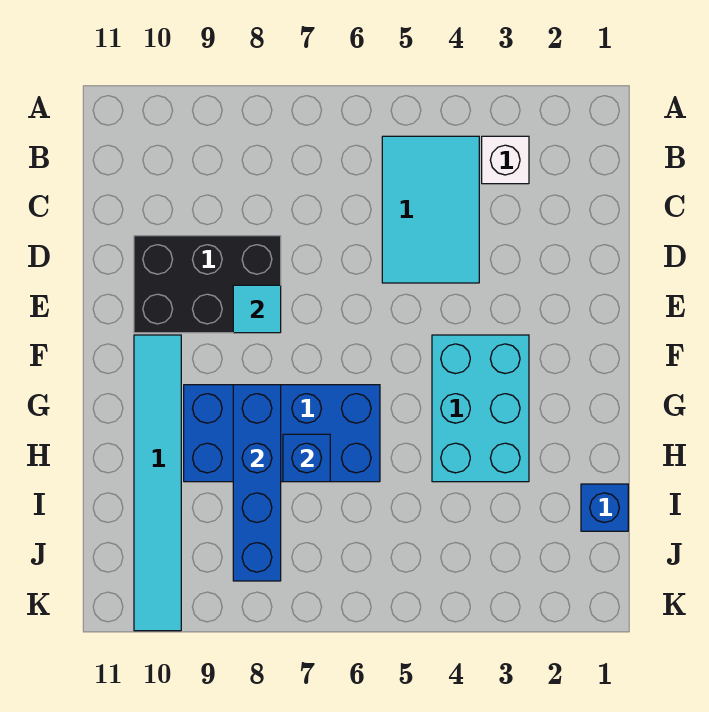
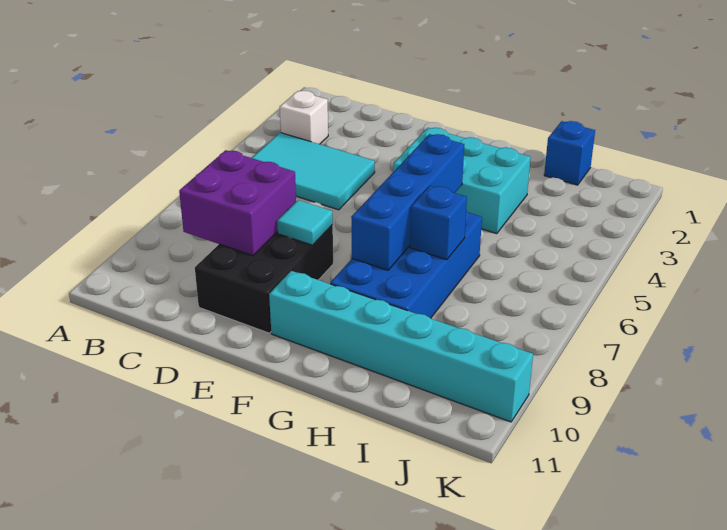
none -> purple brick C8:D9 level 2
cyan tile F10:K10 level 1 -> cyan brick F10:K10 level 1
blue brick G8:J8 level 2 -> blue brick G5:G8 level 2

